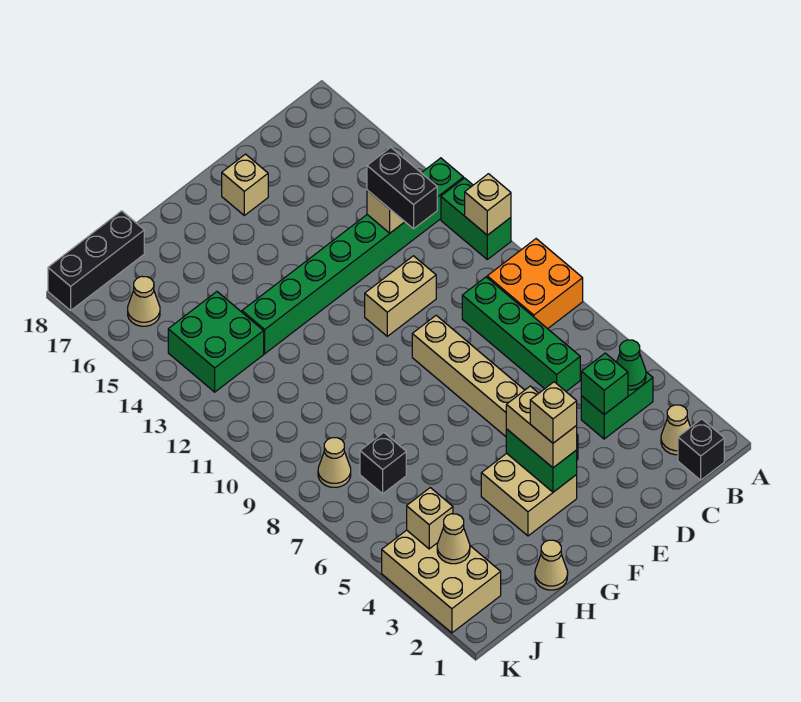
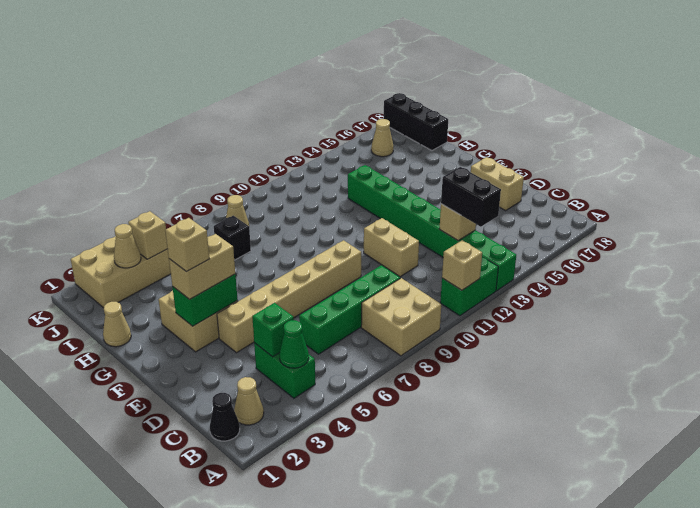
orange brick A8:B9 level 1 -> tan brick A8:B9 level 1
black brick B1 level 1 -> black cone B1 level 1
black brick C12:C13 level 3 -> black brick B13:C13 level 3
tan brick E17 level 1 -> tan brick D17:E17 level 1
green brick I13:J14 level 1 -> none

